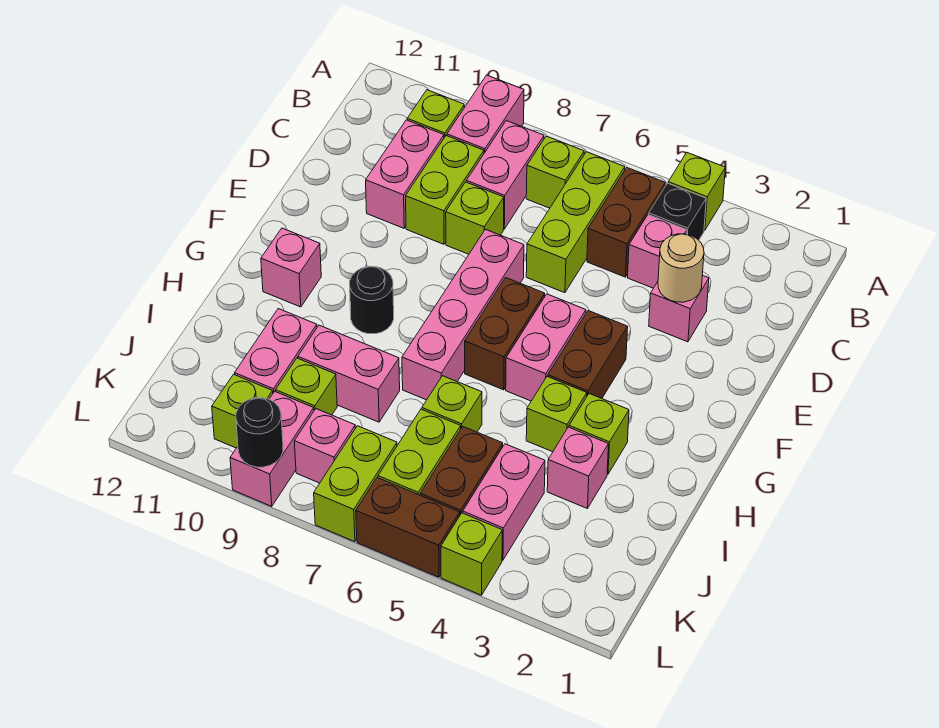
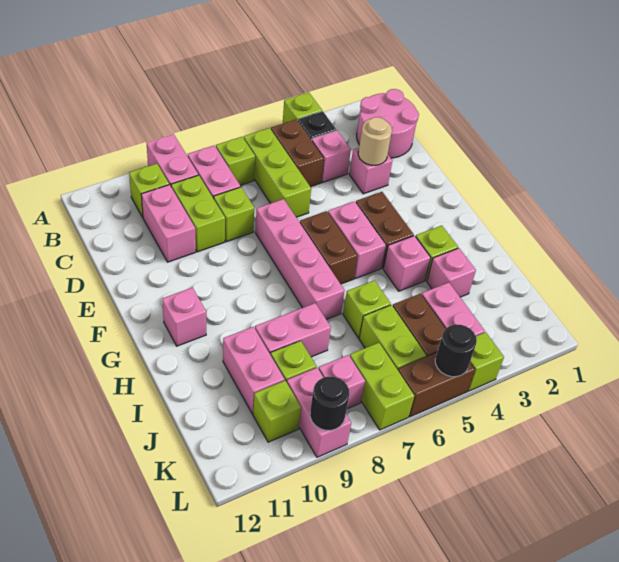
none -> pink round brick B1:C2 level 1
black round brick G9 level 1 -> black round brick L5 level 2
lime brick H4 level 1 -> pink brick H4 level 1

